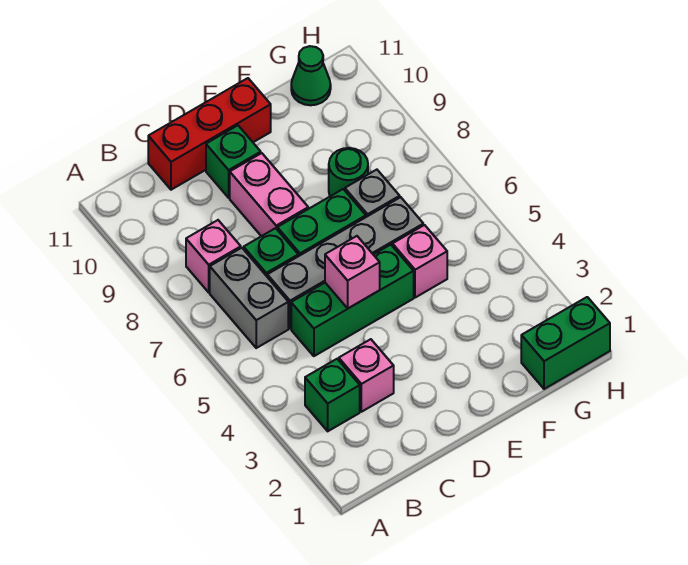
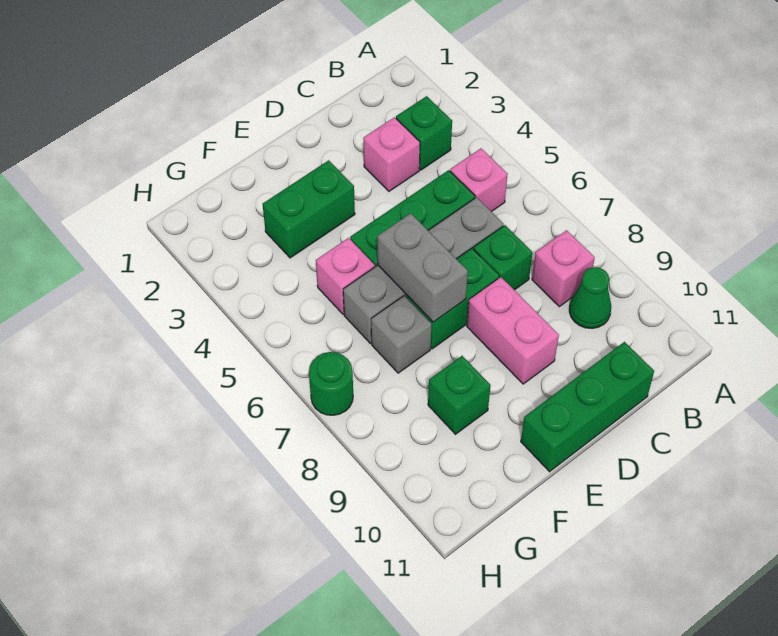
grey brick B6:B7 level 1 -> grey brick E6:E7 level 2
red brick C11:E11 level 1 -> green brick C11:E11 level 1
pink brick D5 level 2 -> pink brick B5 level 1
green brick D10 level 1 -> green brick F9 level 1
green round brick F8 level 1 -> green round brick H7 level 1
green brick G1:H1 level 1 -> green brick E3:F3 level 1
green cone G11 level 1 -> green cone B9 level 1

